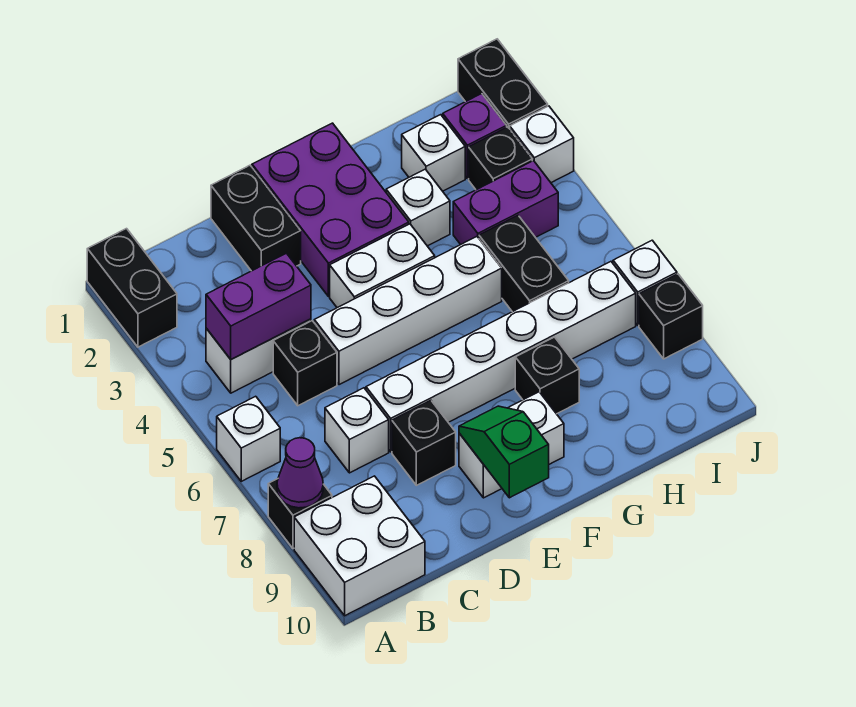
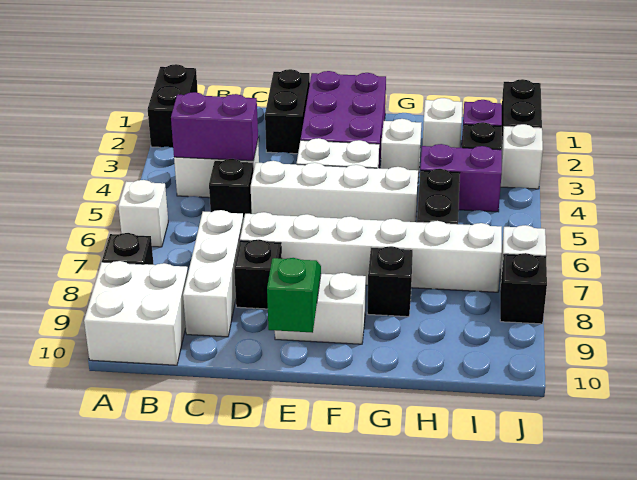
purple cone A8 level 2 -> none
white brick C7 level 1 -> white brick C7:C9 level 1

